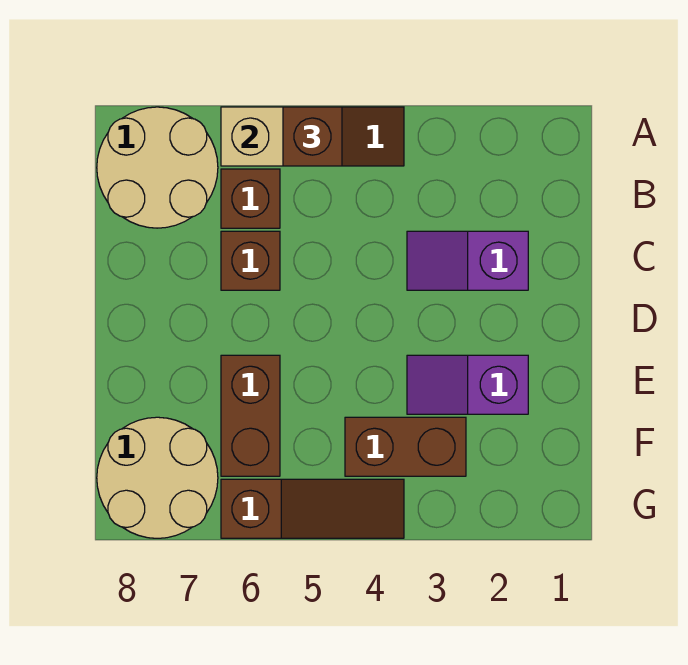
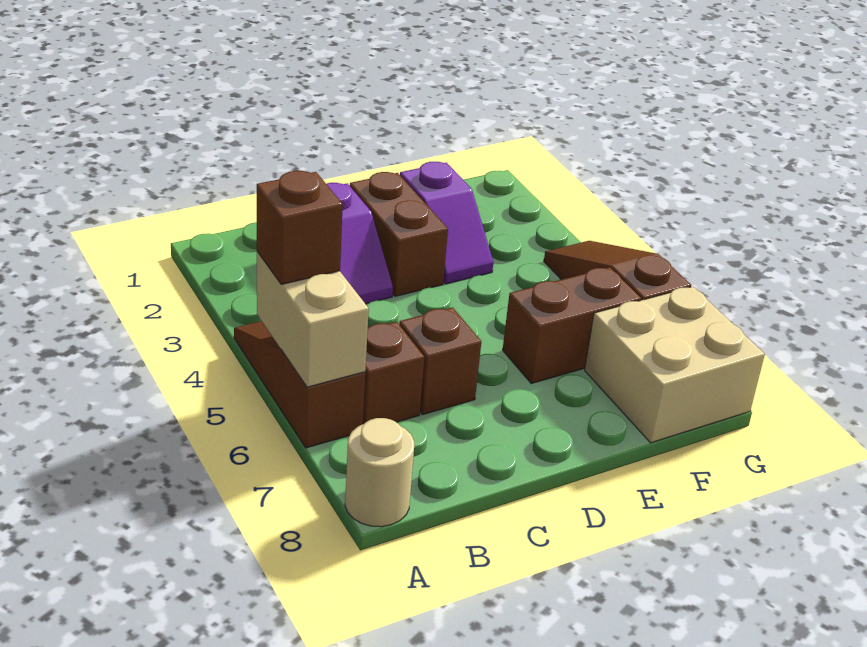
tan round brick A7:B8 level 1 -> tan round brick A8 level 1
brown brick F3:F4 level 1 -> brown brick D2:D3 level 1
tan round brick F7:G8 level 1 -> tan brick F7:G8 level 1

